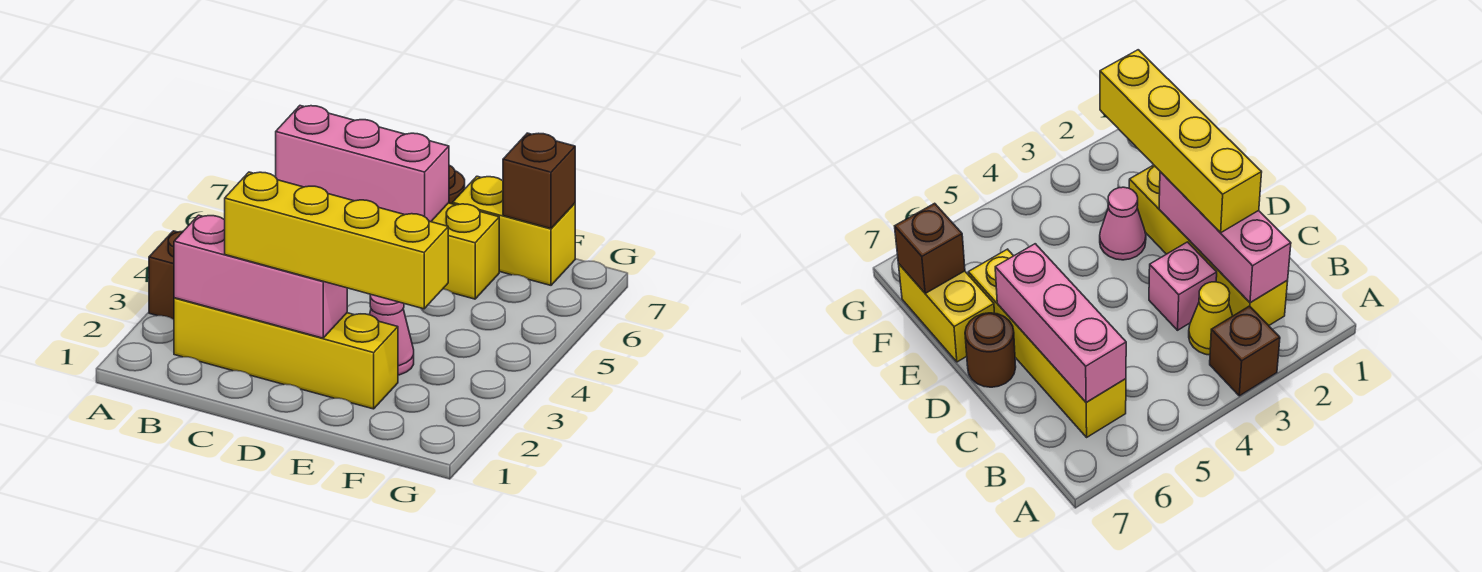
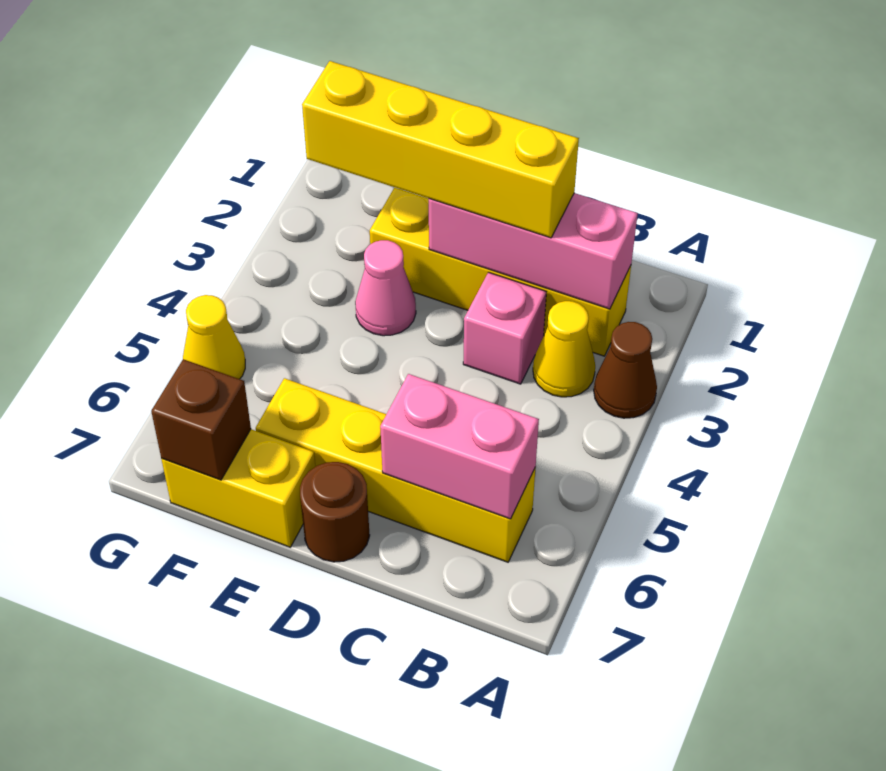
brown brick A3 level 1 -> brown cone A3 level 1
pink brick B6:D6 level 2 -> pink brick B6:C6 level 2
none -> yellow cone G5 level 1

